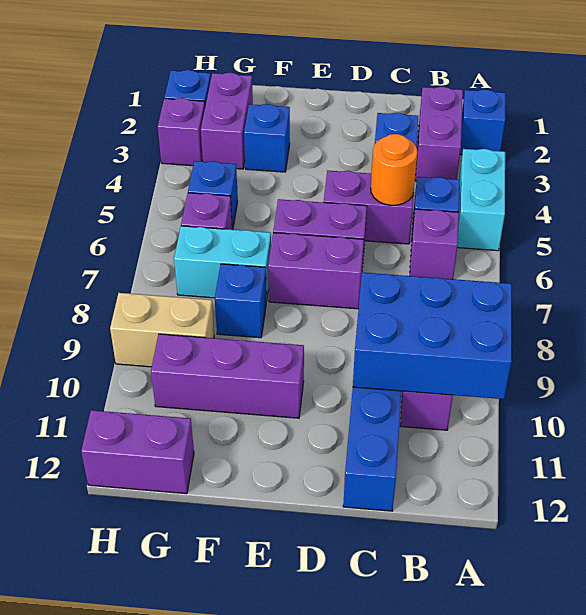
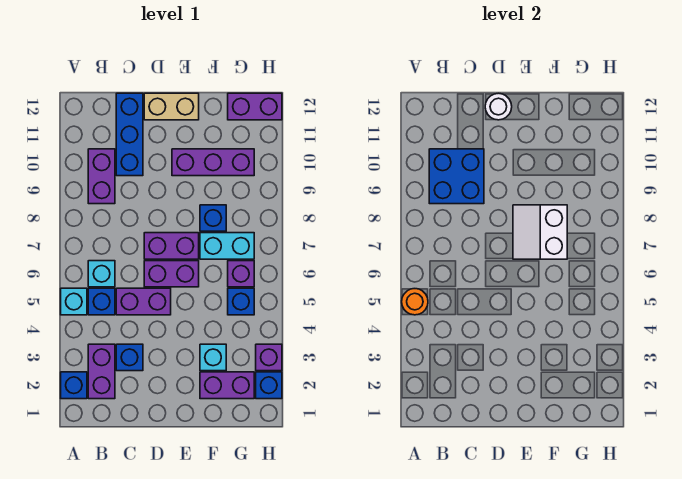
cyan brick A4:A5 level 1 -> cyan brick A5 level 1
blue brick A9:C10 level 2 -> blue brick B9:C10 level 2
purple brick B6 level 1 -> cyan brick B6 level 1
orange round brick C5 level 2 -> orange round brick A5 level 2
none -> white round brick D12 level 2
none -> white slope E7:F8 level 2 top F
blue brick F3 level 1 -> cyan brick F3 level 1
purple brick G2:G3 level 1 -> purple brick F2:G2 level 1
tan brick G9:H9 level 1 -> tan brick D12:E12 level 1

